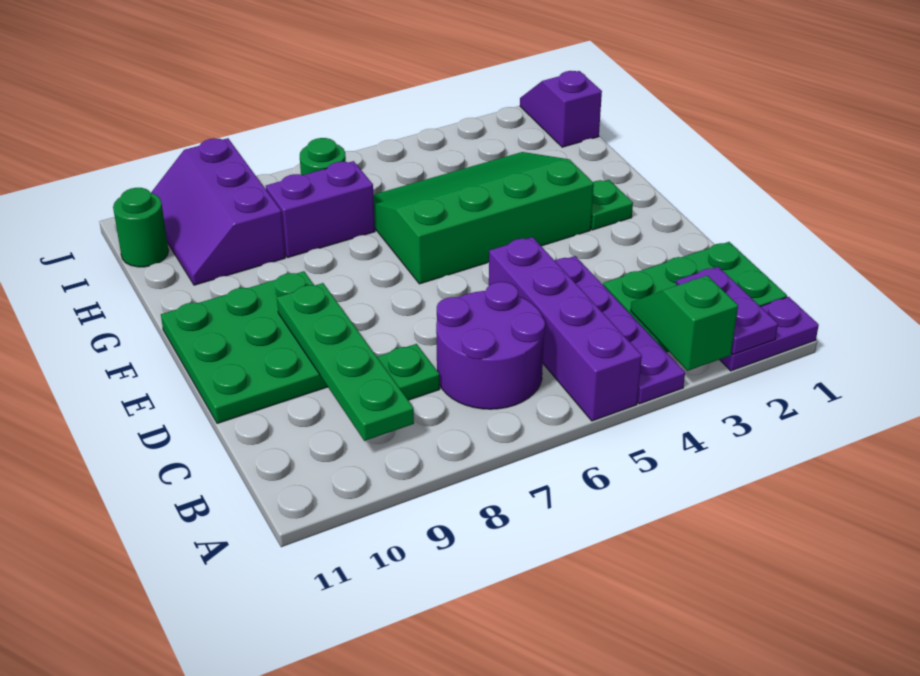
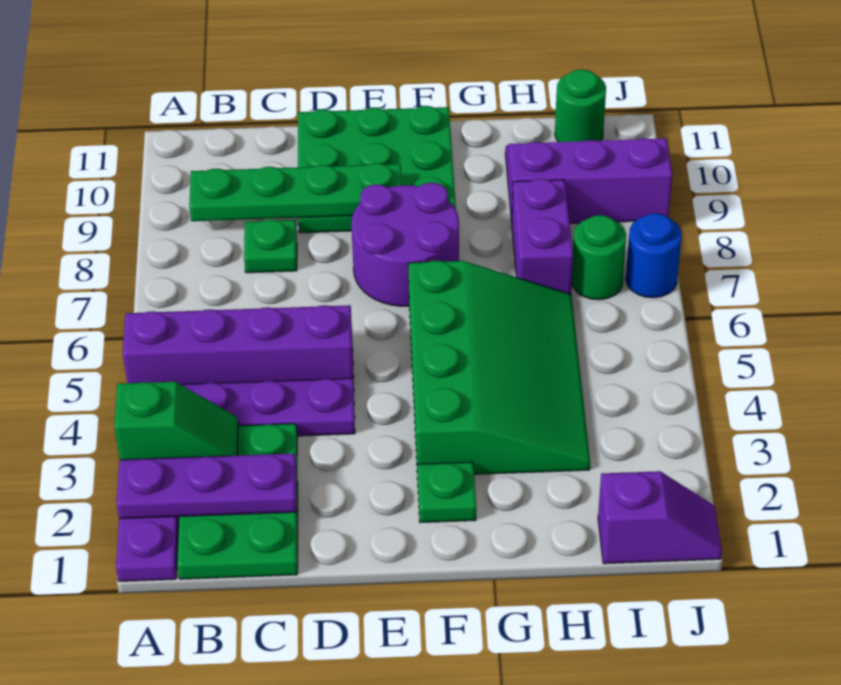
purple plate A2:B2 level 2 -> purple plate A2:C2 level 2
purple round brick B6:C7 level 1 -> purple round brick E7:F8 level 1
none -> blue round brick J7 level 1

